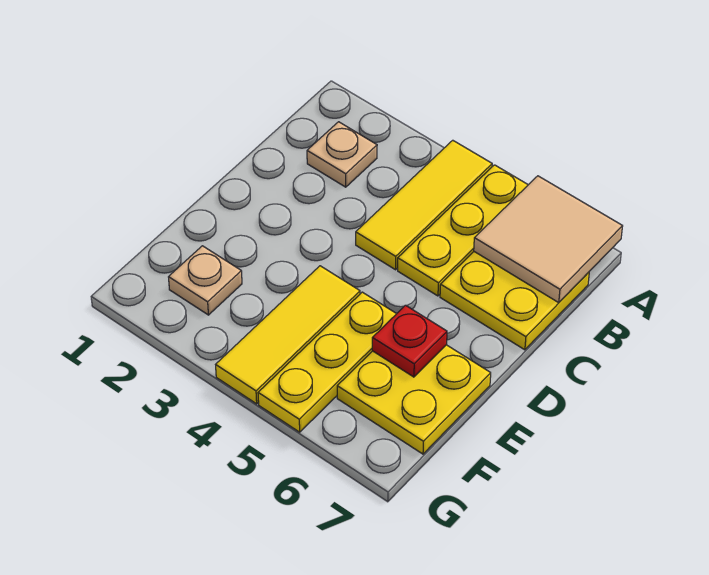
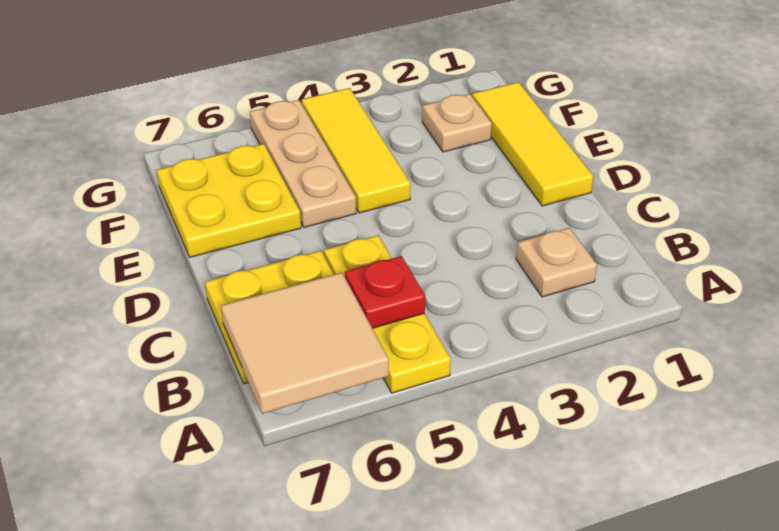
yellow tile A4:C4 level 1 -> yellow tile D1:F1 level 1
yellow plate E5:G5 level 1 -> tan plate E5:G5 level 1
red plate E6 level 2 -> red plate B5 level 2

